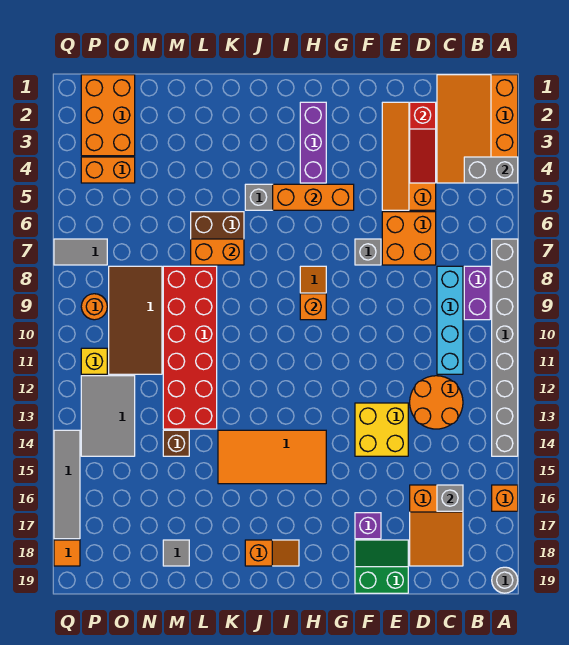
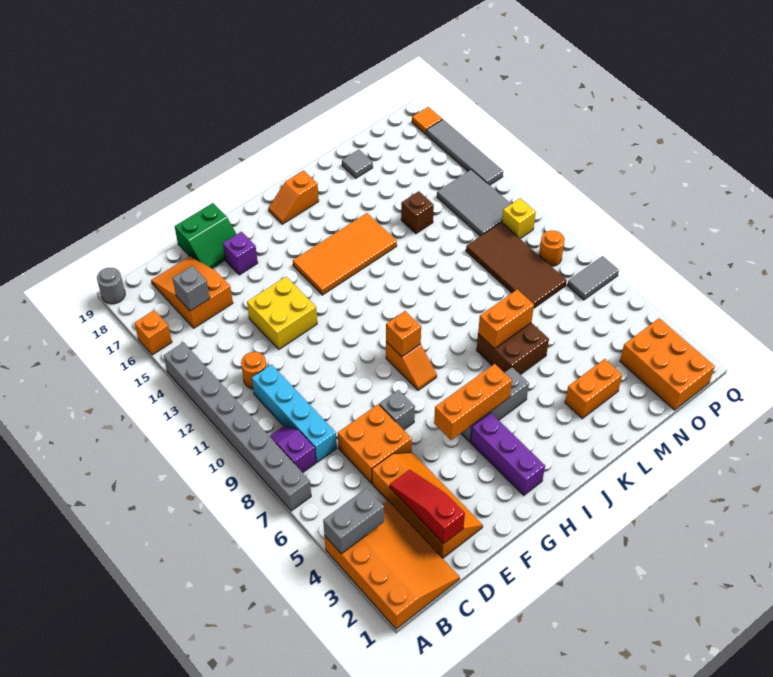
purple brick B8:B9 level 1 -> purple slope B8:B9 level 1 top 8
orange round brick C12:D13 level 1 -> orange round brick C12 level 1
red brick L8:M13 level 1 -> none
orange brick O4:P4 level 1 -> orange brick L3:M3 level 1

